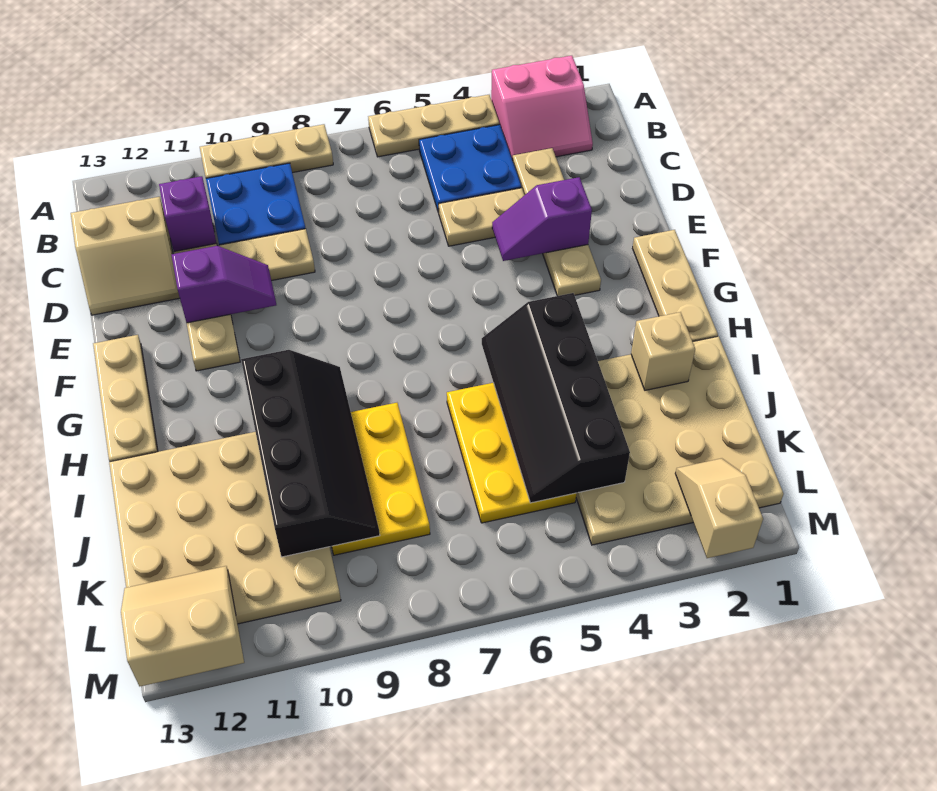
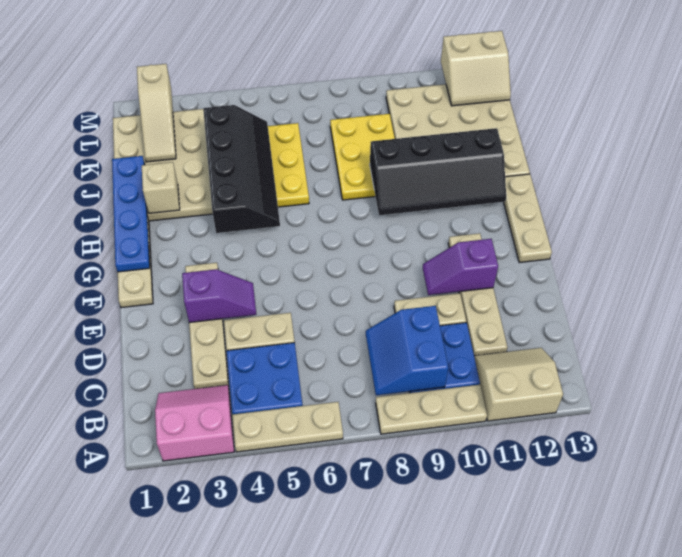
none -> blue slope B8:C9 level 2 top 9
purple brick C11 level 2 -> none
tan slope C12:D13 level 1 top C -> tan slope A11:B12 level 1 top A
none -> blue plate G1:J1 level 2
black slope H9:K10 level 2 top 10 -> black slope H9:I12 level 2 top I
tan slope L2:M2 level 2 top M -> tan slope K2:M2 level 2 top M

